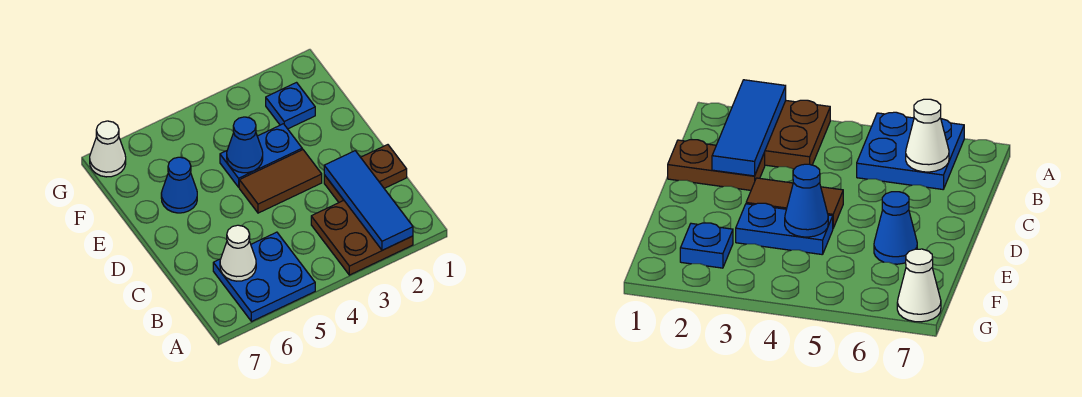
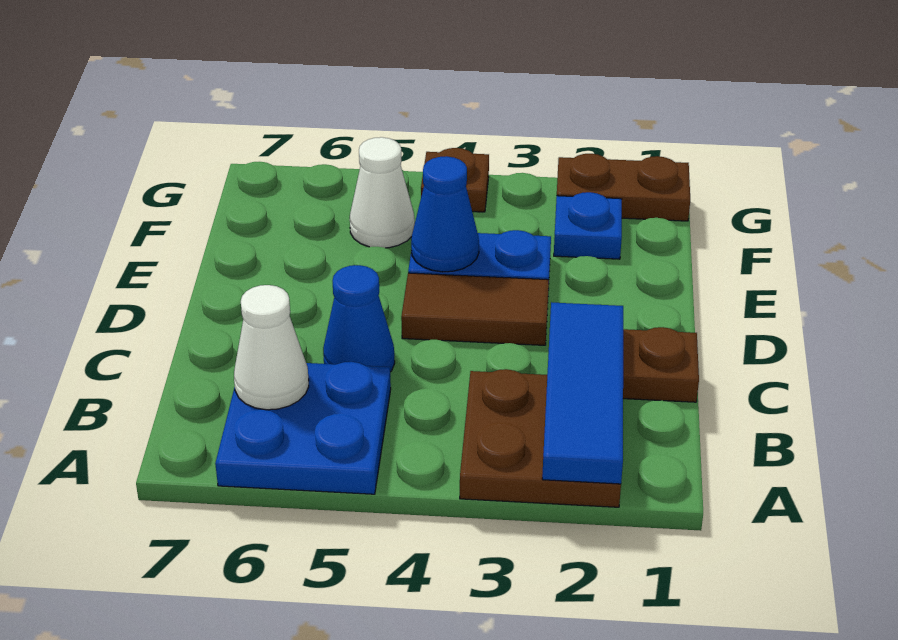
blue cone E6 level 1 -> blue cone C5 level 1
none -> brown plate G1:G2 level 1
none -> brown plate G4 level 1
white cone G7 level 1 -> white cone F5 level 1

